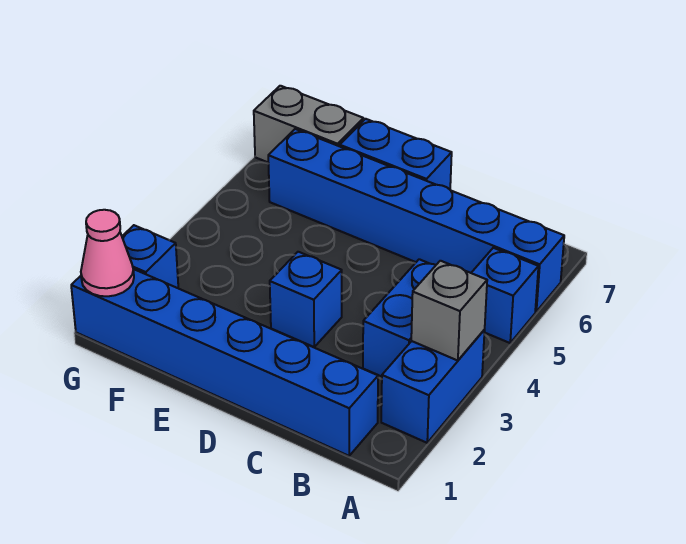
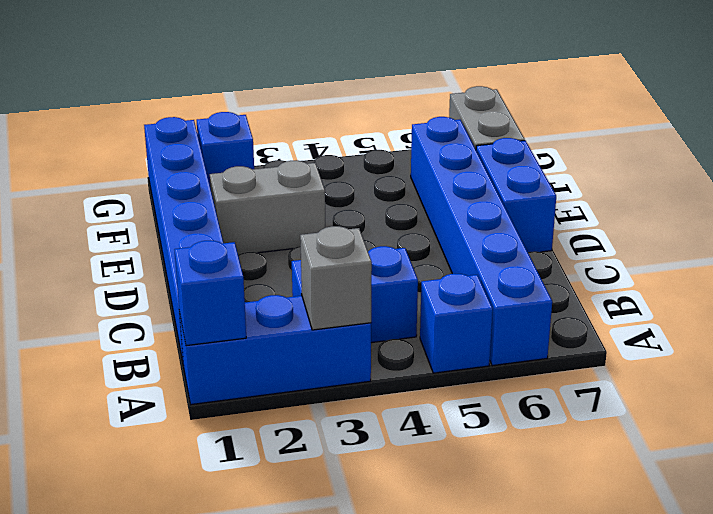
blue brick A2:A3 level 1 -> blue brick A1:A3 level 1
blue brick D3 level 1 -> blue brick A1 level 2
none -> grey brick E2:E3 level 1
pink cone G1 level 2 -> none

